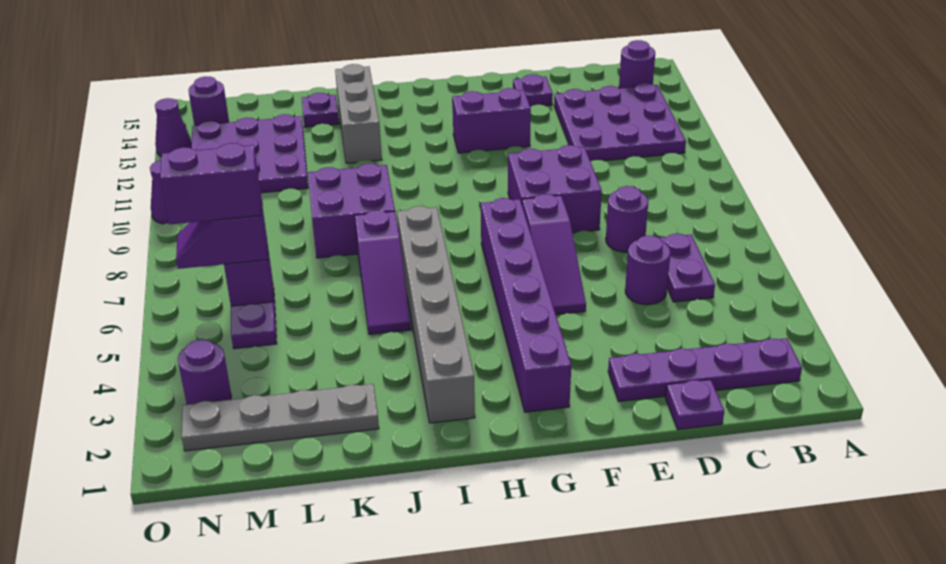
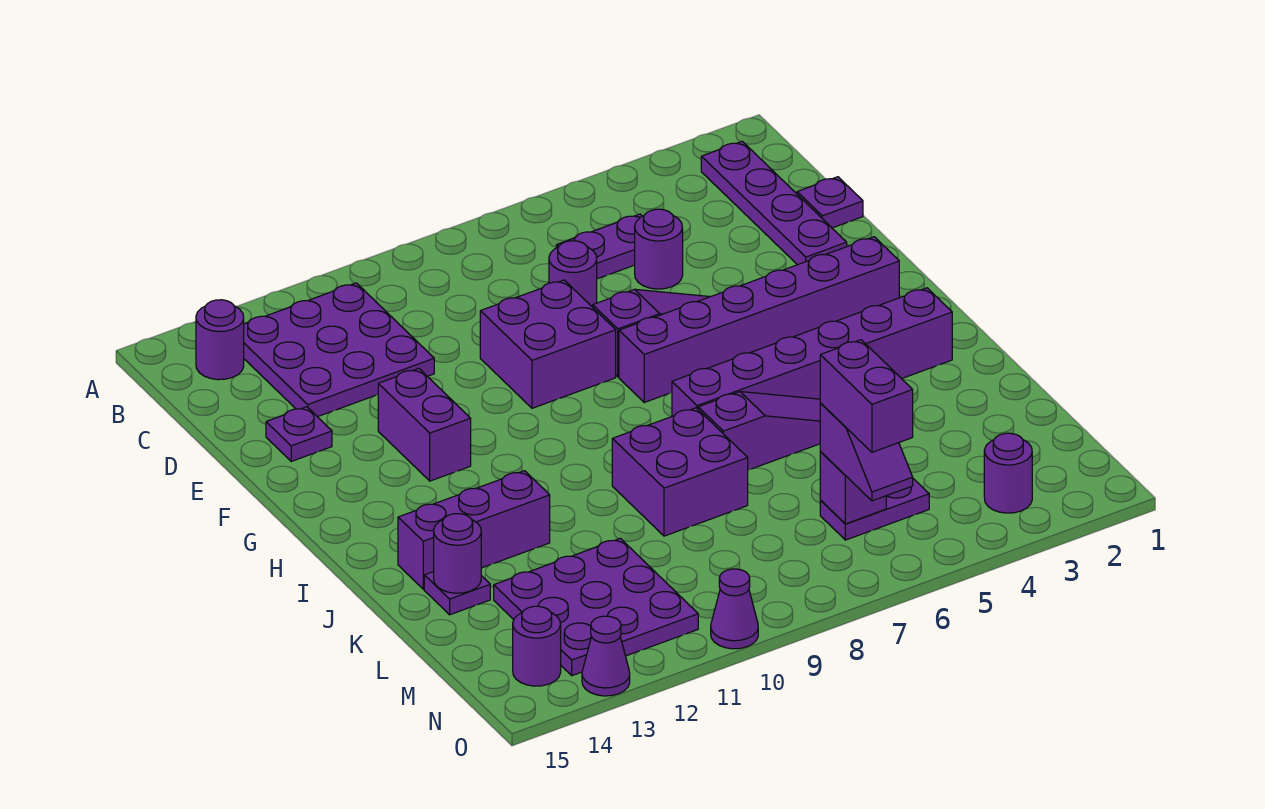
grey brick I2:I7 level 1 -> purple brick I2:I7 level 1
grey brick J12:J14 level 1 -> purple brick J12:J14 level 1
grey plate K2:N2 level 1 -> none
none -> purple round brick K14 level 2

